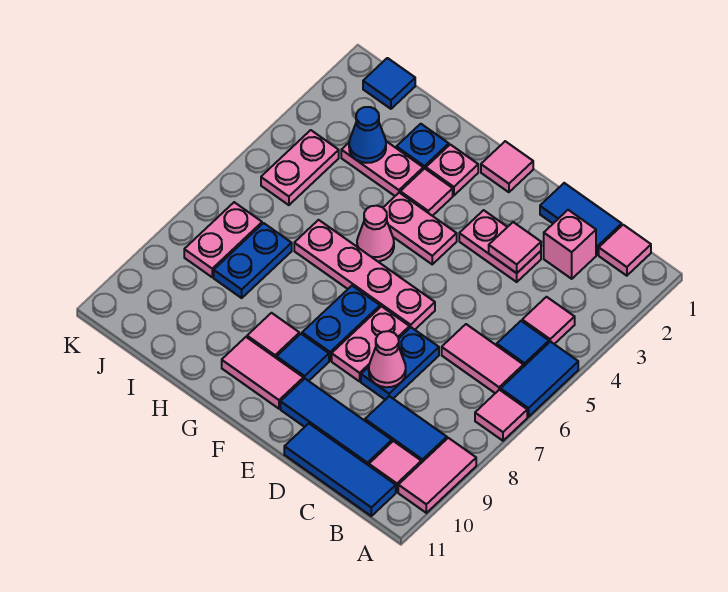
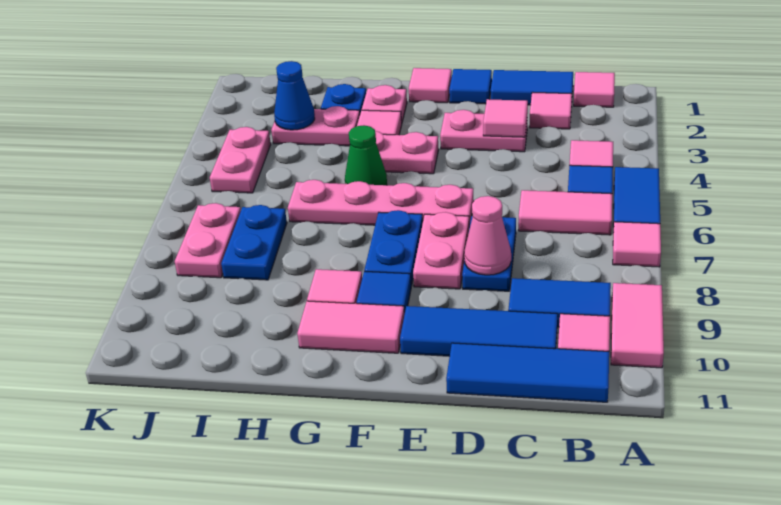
pink brick C2 level 1 -> pink tile C2 level 1
pink cone G5 level 1 -> green cone G5 level 1
blue tile J1 level 1 -> blue tile E1 level 1

